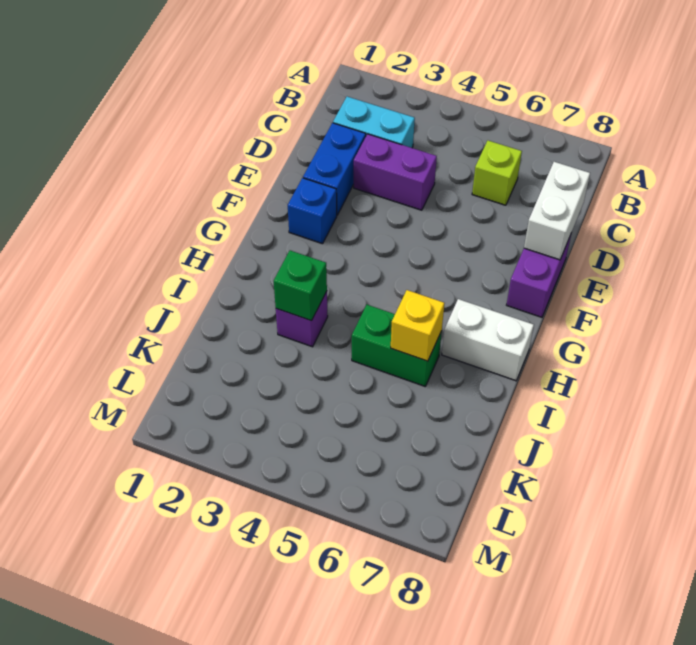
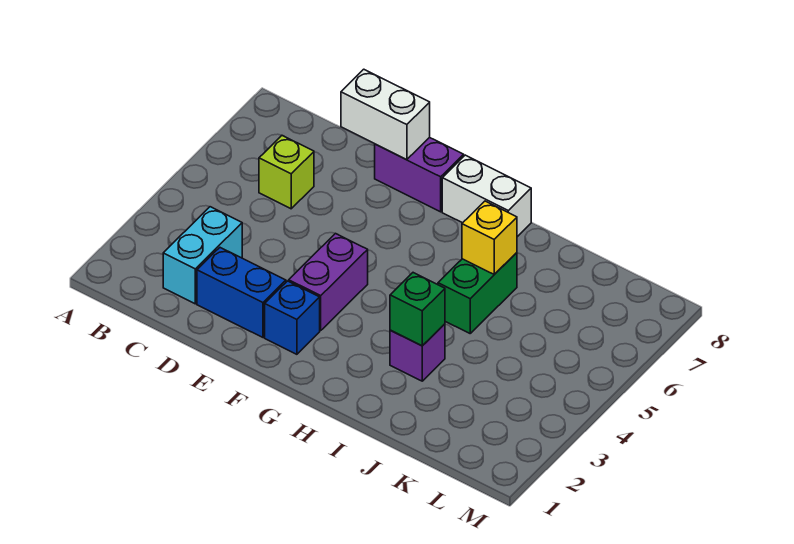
purple brick D3:D4 level 1 -> purple brick F3:F4 level 1
white brick H7:H8 level 1 -> white brick G8:H8 level 1

